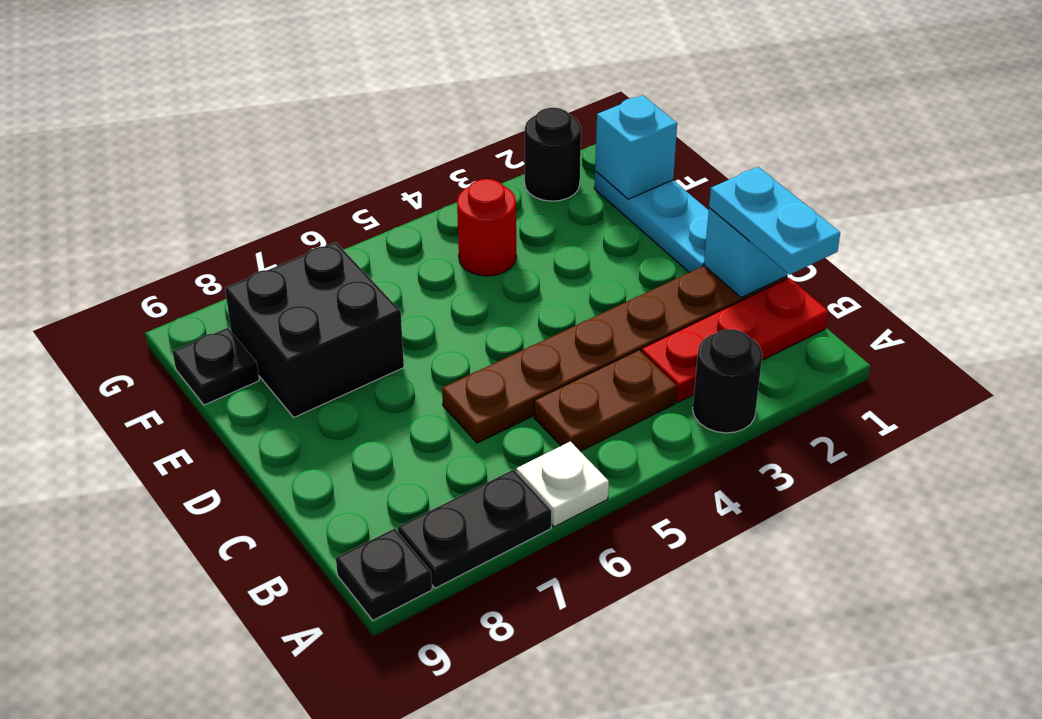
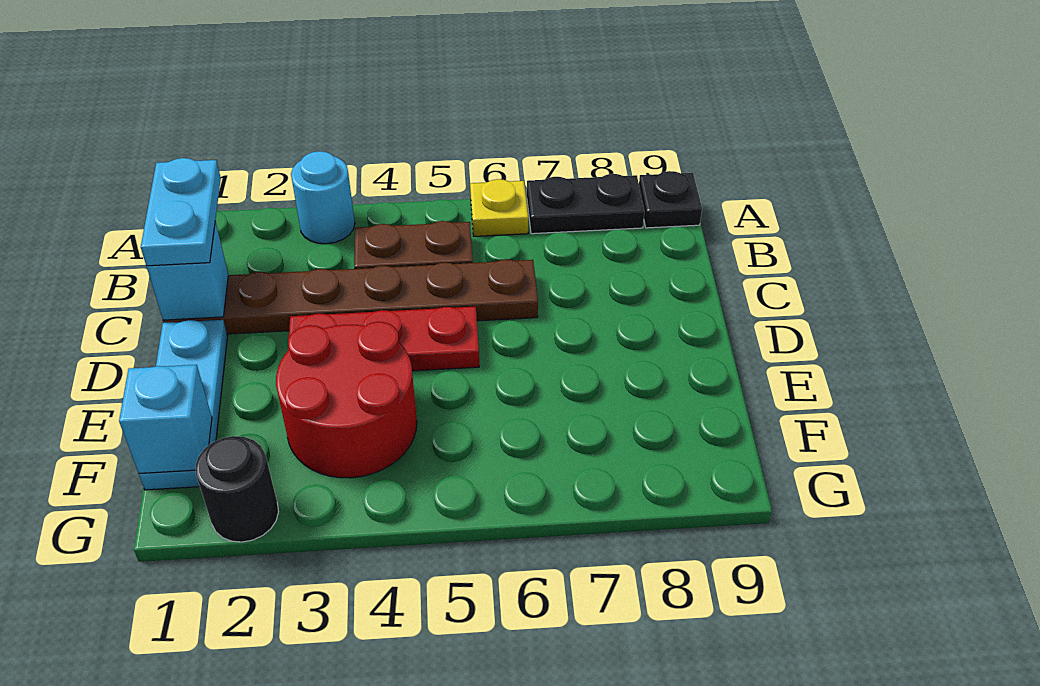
black round brick A3 level 1 -> cyan round brick A3 level 1
white plate A6 level 1 -> yellow plate A6 level 1
red plate B1:B3 level 1 -> red plate D3:D5 level 1
black brick E7:F8 level 1 -> none
red round brick F4 level 1 -> red round brick E3:F4 level 1
black plate F9 level 1 -> none

